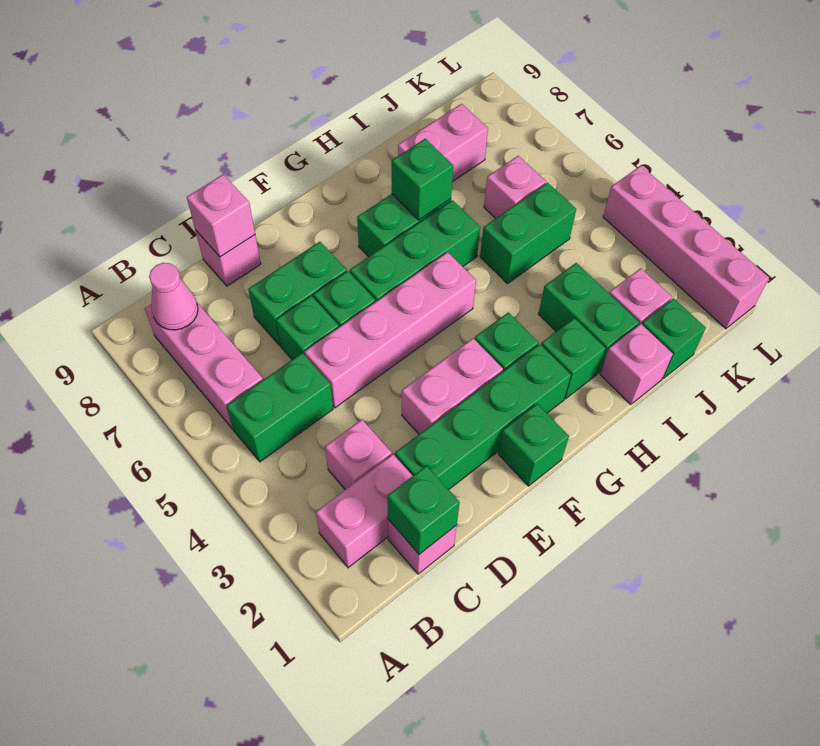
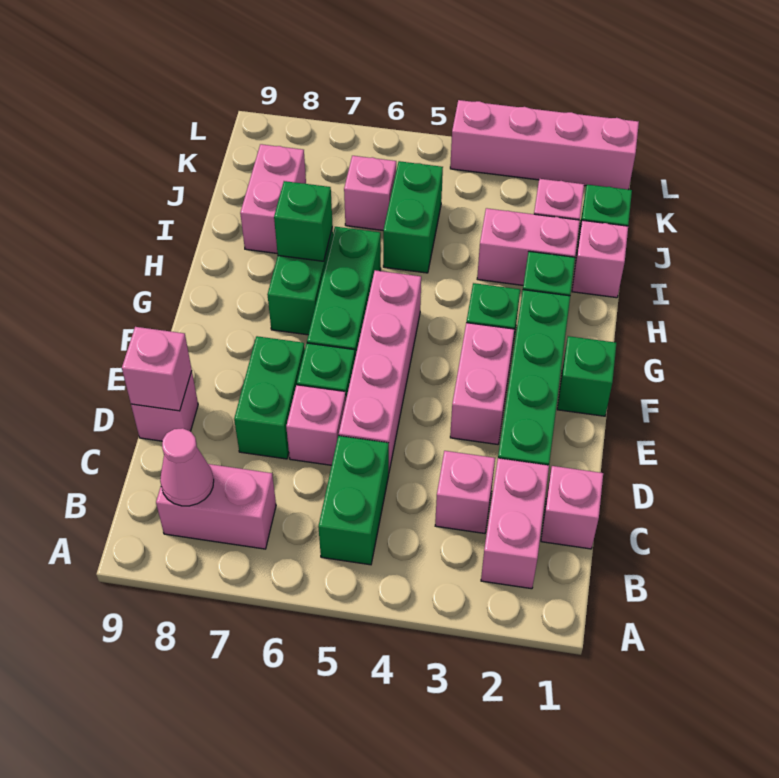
pink brick B6:B8 level 1 -> pink brick B7:B8 level 1
green brick C1 level 2 -> none
green brick D6 level 1 -> pink brick D6 level 1
green brick I2:I3 level 1 -> pink brick I2:I3 level 1

